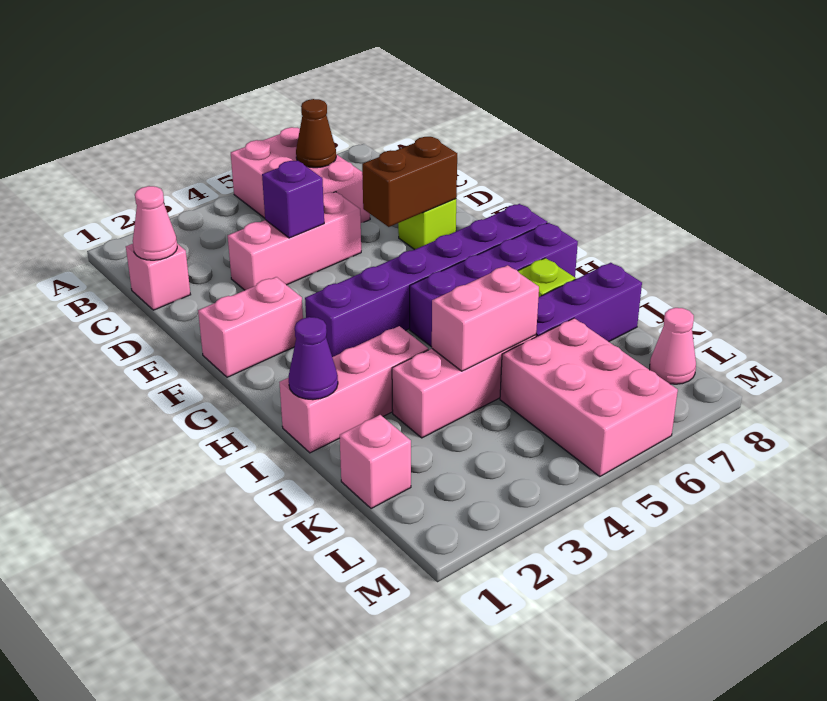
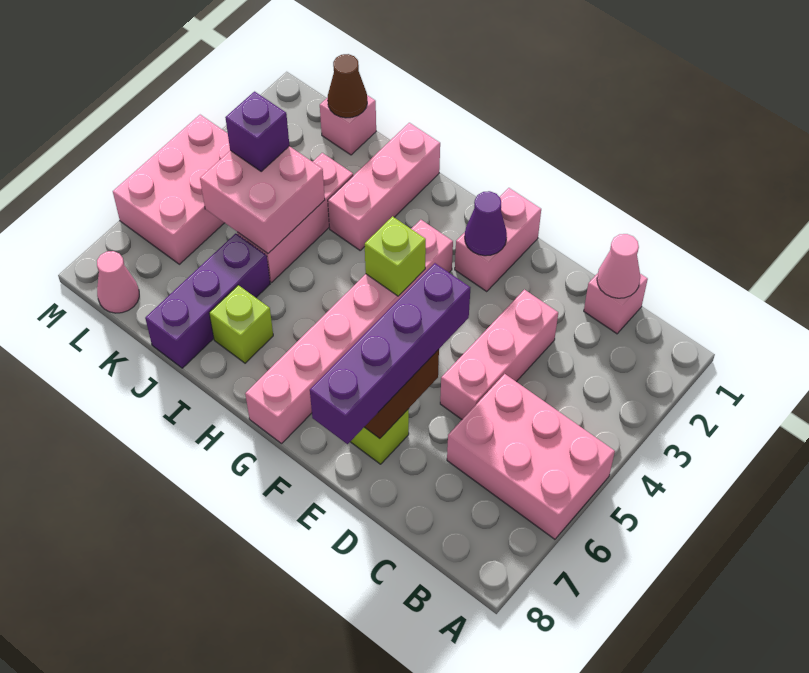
brown cone B6 level 2 -> brown cone K1 level 2
purple brick D4 level 2 -> purple brick K4 level 3
purple brick G3:G8 level 1 -> pink brick G3:G8 level 1
none -> lime brick G4 level 2
purple brick H5:H8 level 1 -> purple brick E5:E8 level 3
purple cone I1 level 2 -> purple cone F2 level 2
pink brick J4:J5 level 2 -> pink brick J4:K5 level 2
pink brick K5:M6 level 1 -> pink brick L4:M6 level 1

